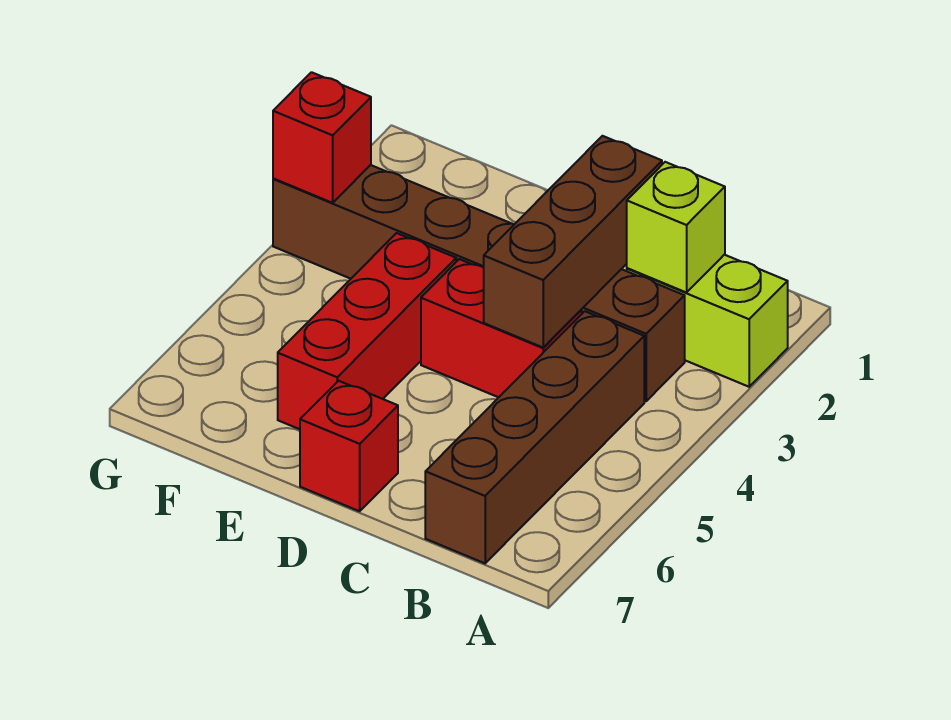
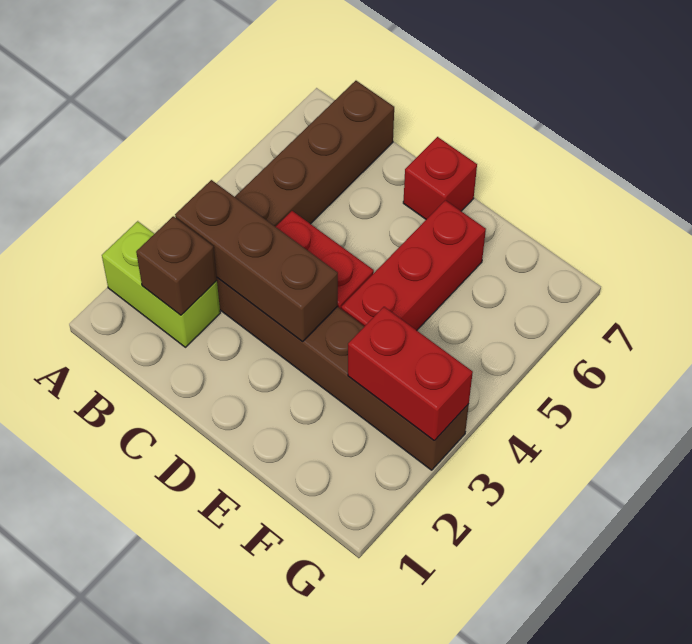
lime brick B2 level 2 -> brown brick B2 level 2
brown brick C2:C4 level 2 -> brown brick B3:D3 level 2
red brick G3 level 2 -> red brick F3:G3 level 2

